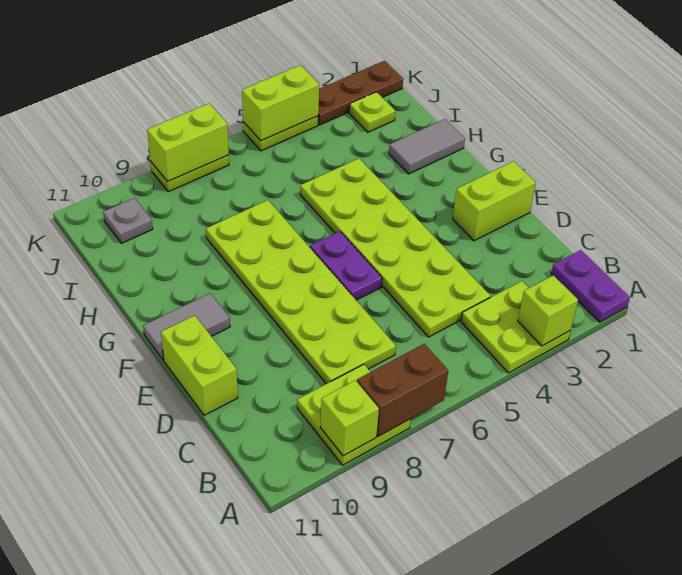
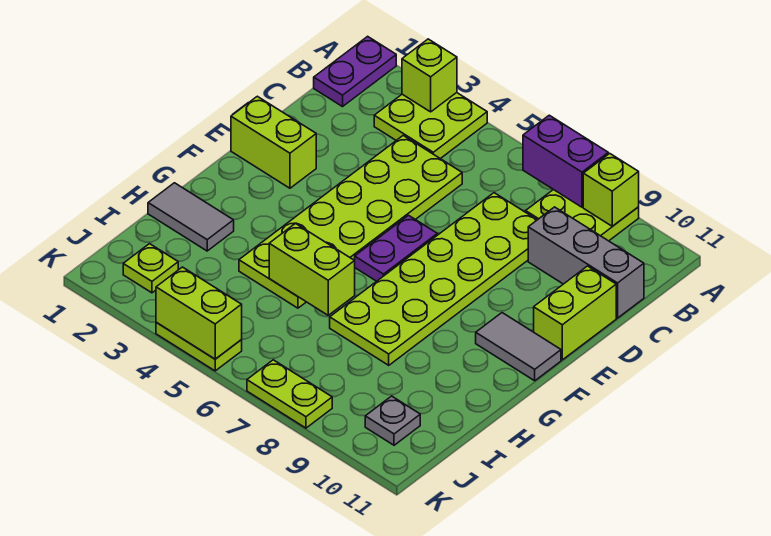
brown brick A7:A8 level 2 -> purple brick A7:A8 level 2
none -> grey brick C9:C11 level 1
brown plate K1:K3 level 1 -> none
lime brick K7:K8 level 2 -> lime brick H5:H6 level 2

